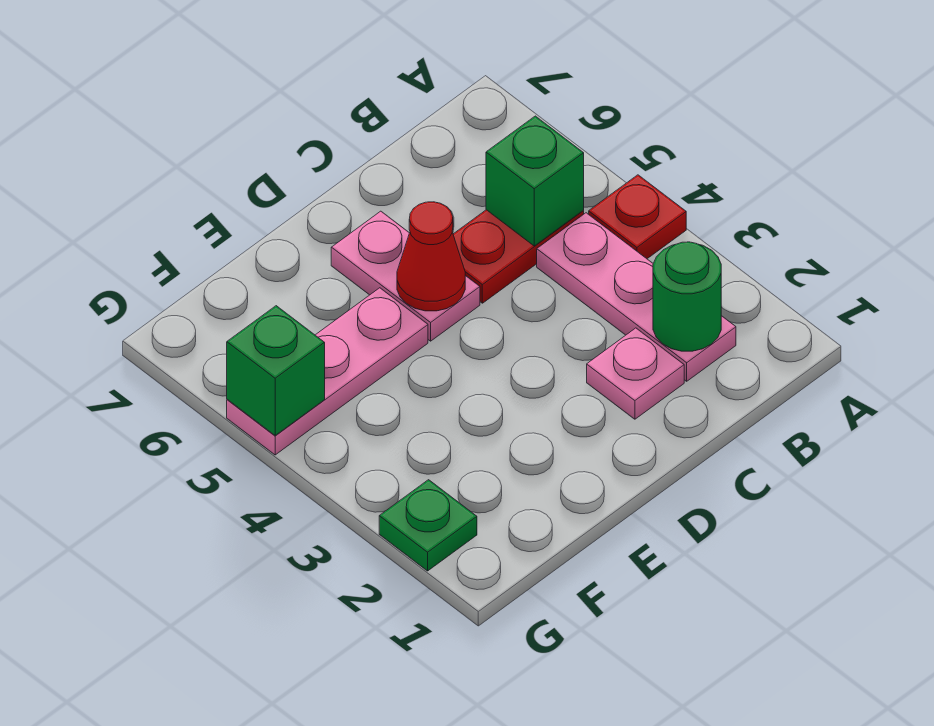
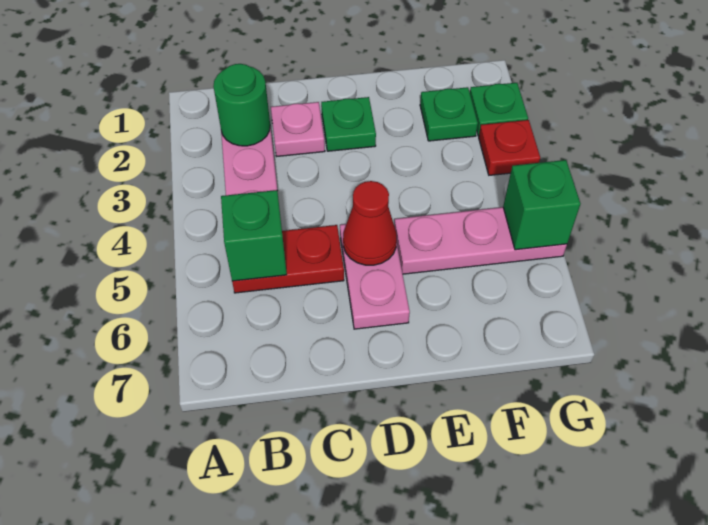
red plate A4 level 1 -> red plate G3 level 1
none -> green plate D2 level 1
none -> green plate F2 level 1

